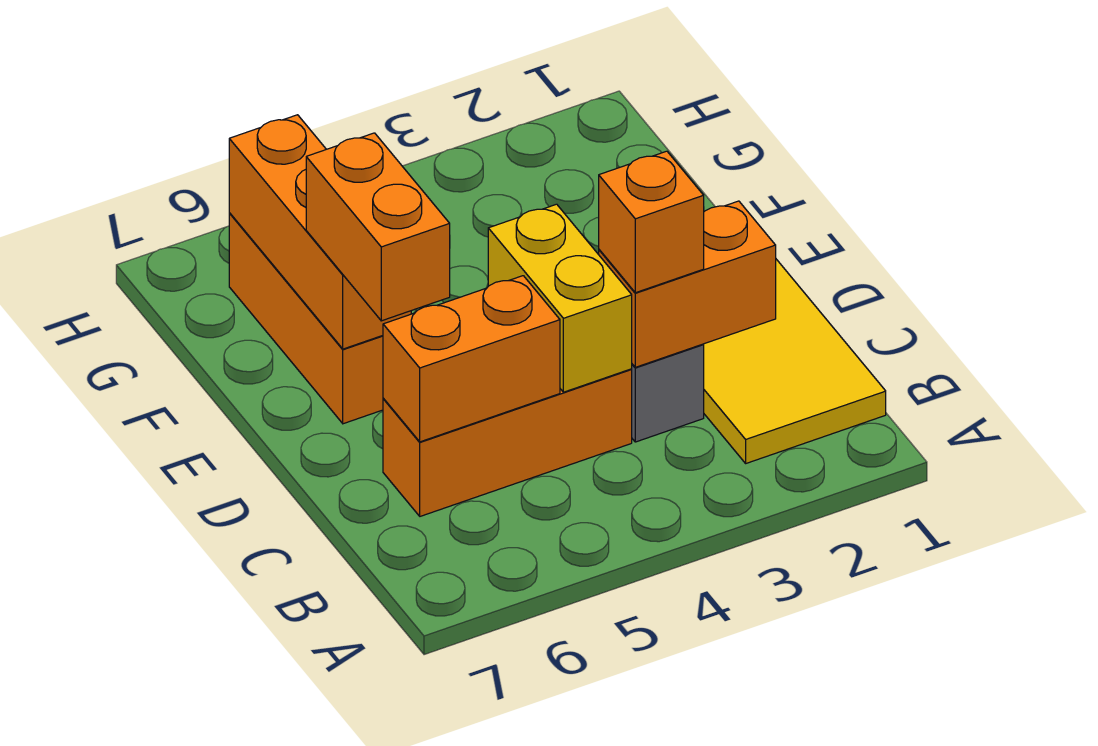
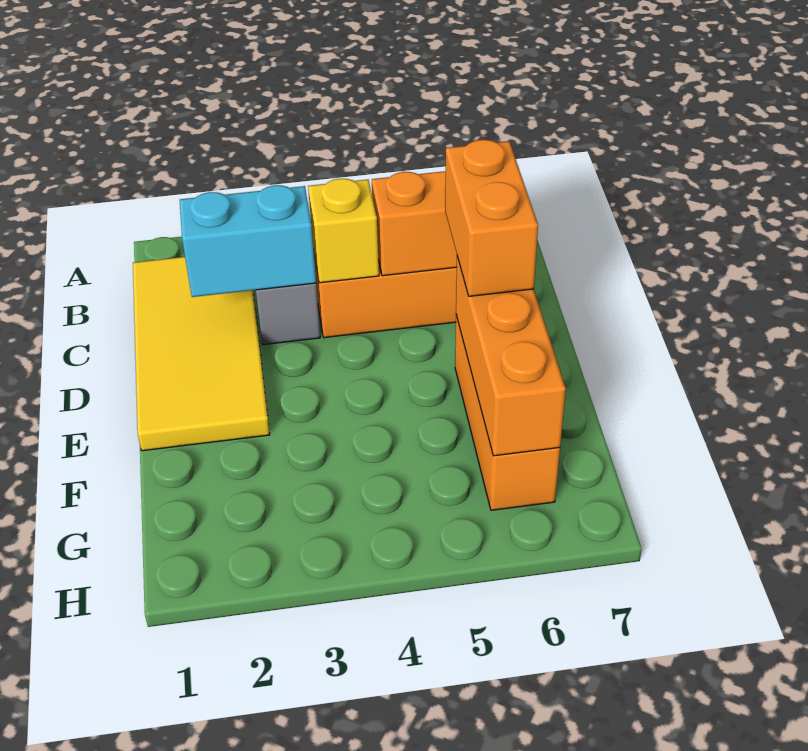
orange brick C2:C3 level 2 -> cyan brick C2:C3 level 2
orange brick C3 level 3 -> none
yellow brick C4:D4 level 2 -> yellow brick C4 level 2

